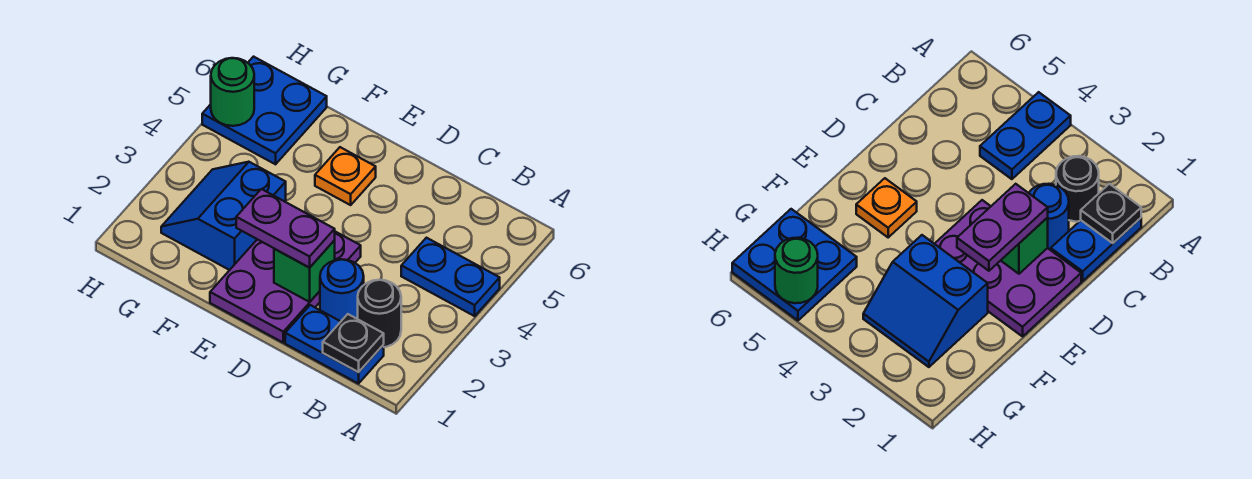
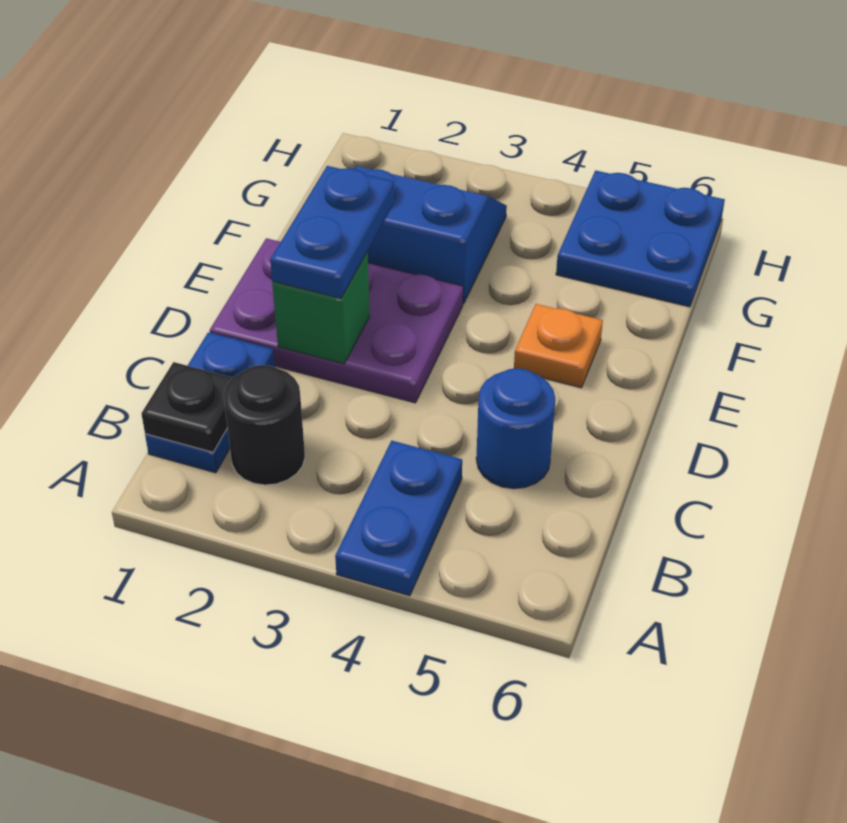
blue round brick C2 level 1 -> blue round brick C5 level 1
purple plate D2:E2 level 3 -> blue plate D2:E2 level 3
green round brick H5 level 2 -> none

